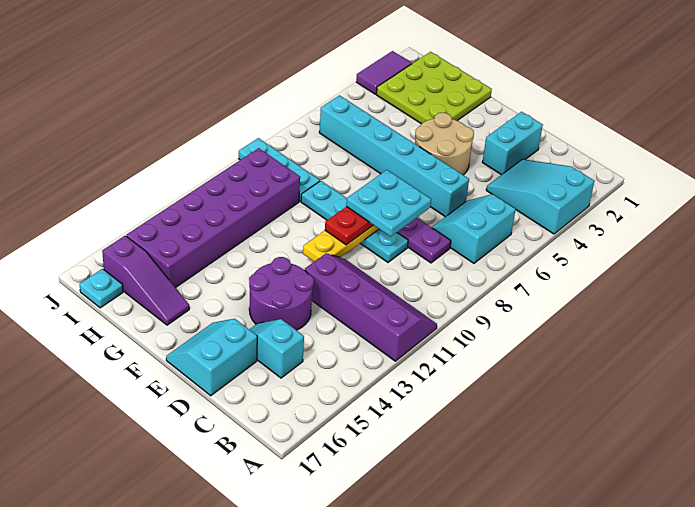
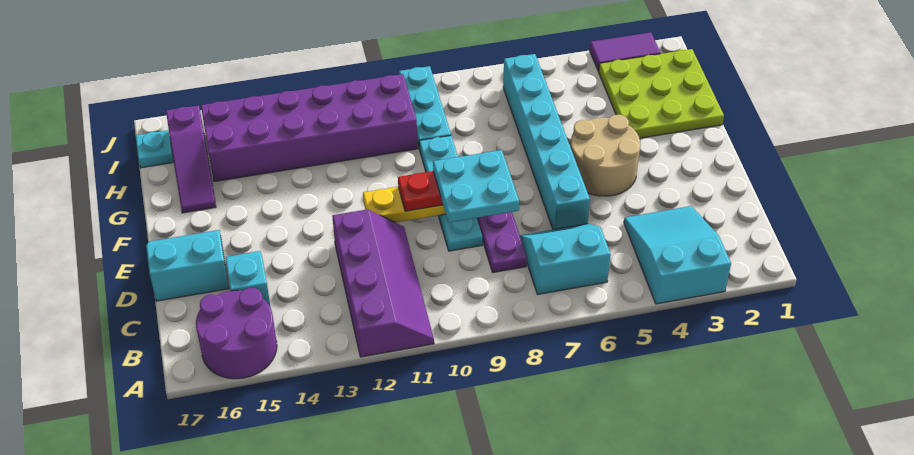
cyan brick D2:D3 level 1 -> none
purple round brick D13:E14 level 1 -> purple round brick A15:B16 level 1

